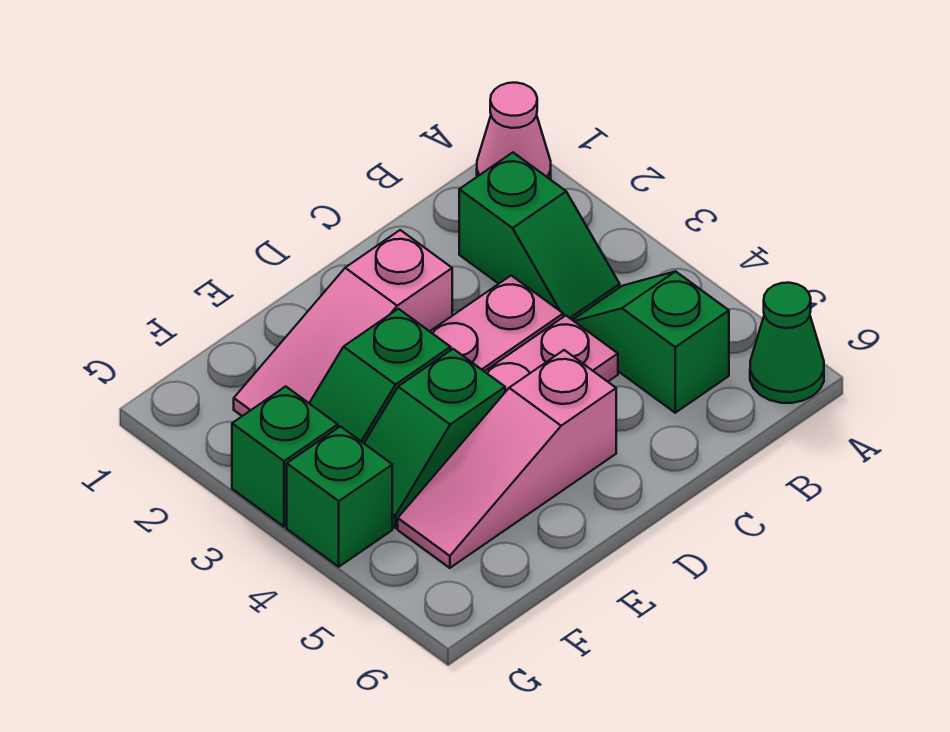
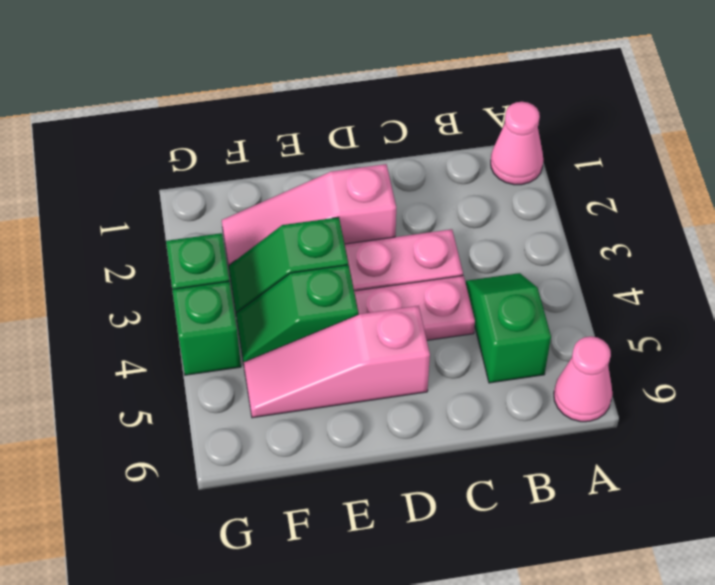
green cone A6 level 1 -> pink cone A6 level 1
green slope B2:B3 level 1 top 2 -> none

